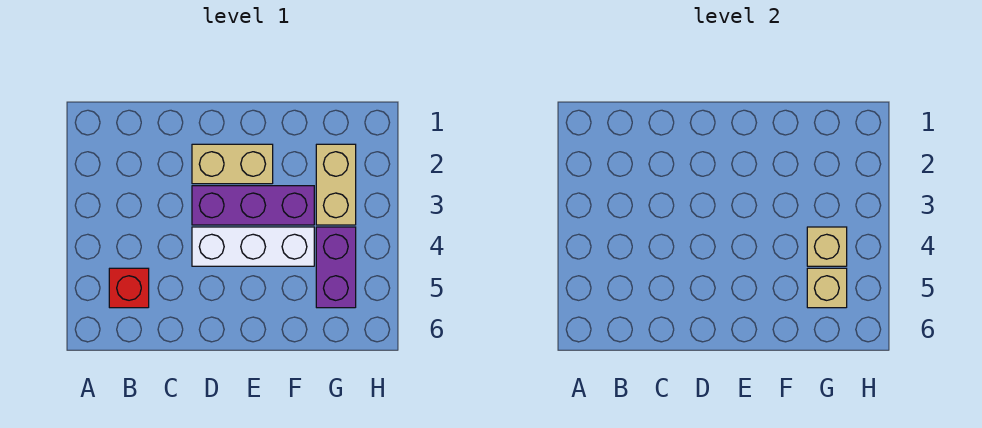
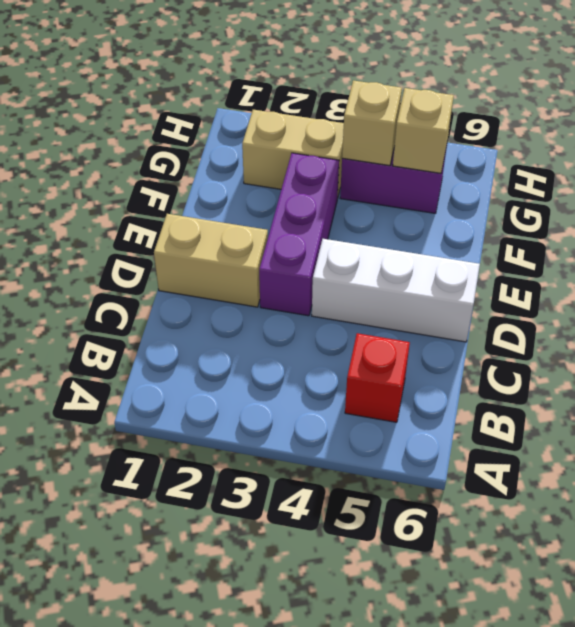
tan brick D2:E2 level 1 -> tan brick D1:D2 level 1
white brick D4:F4 level 1 -> white brick D4:D6 level 1

